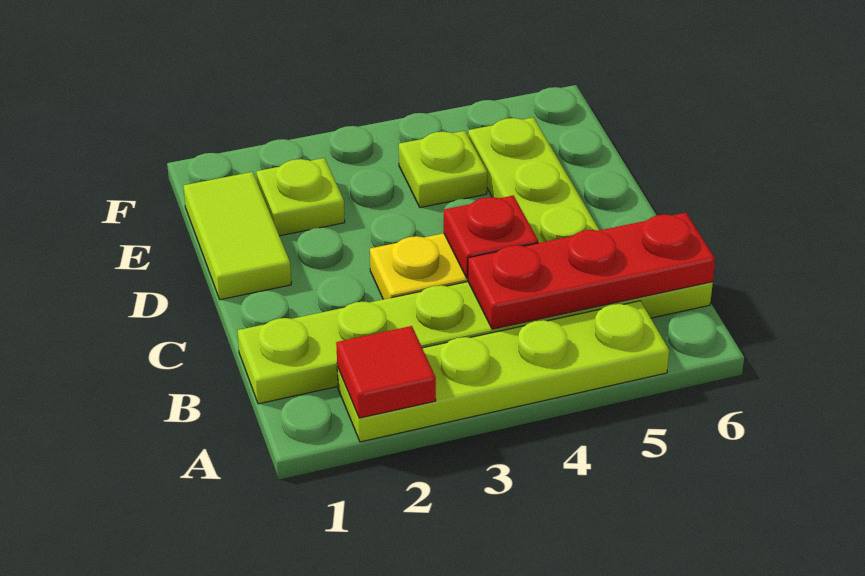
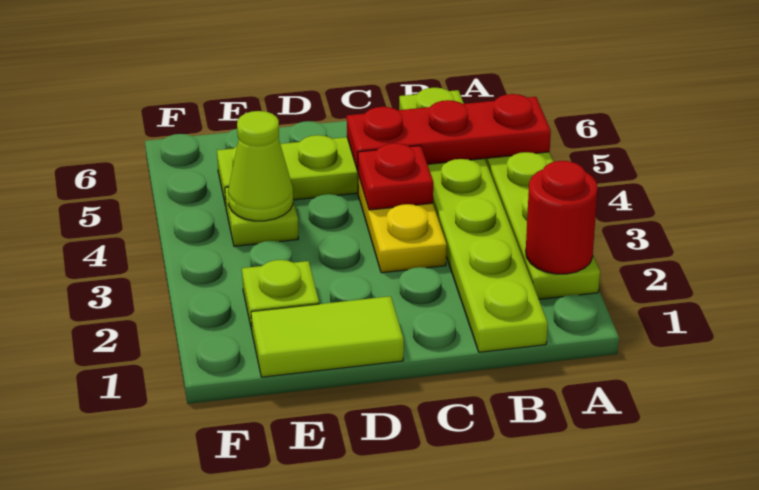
red tile A2 level 2 -> red round brick A2 level 2
red plate B4:B6 level 2 -> red plate A5:C5 level 2
none -> lime cone E4 level 2

